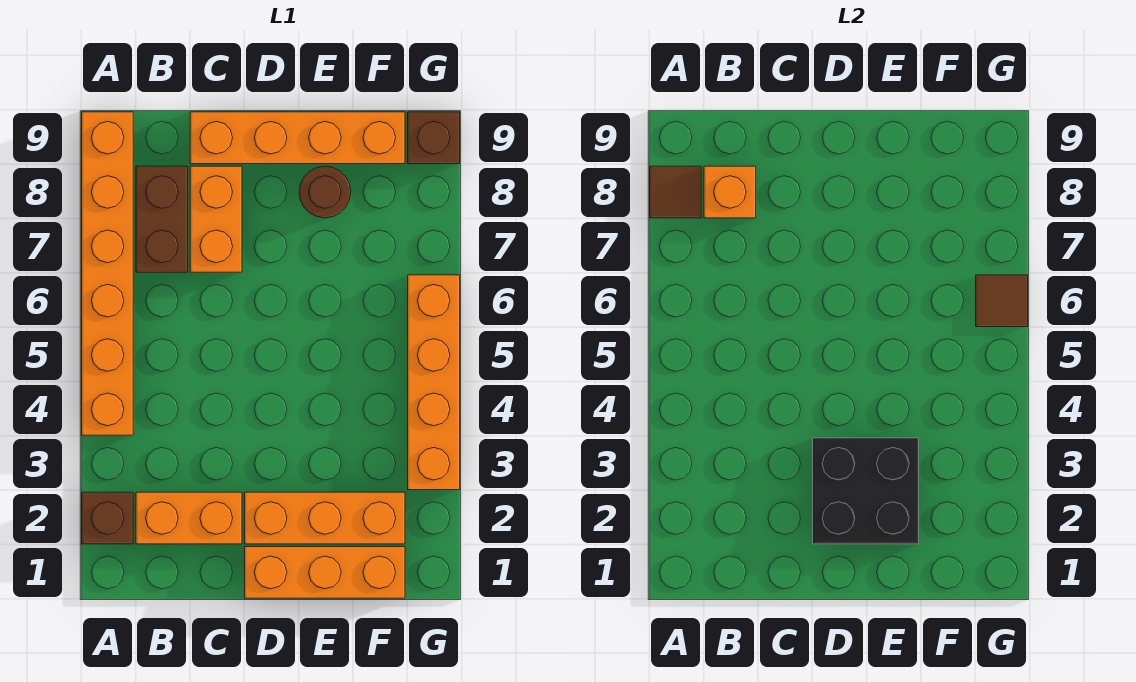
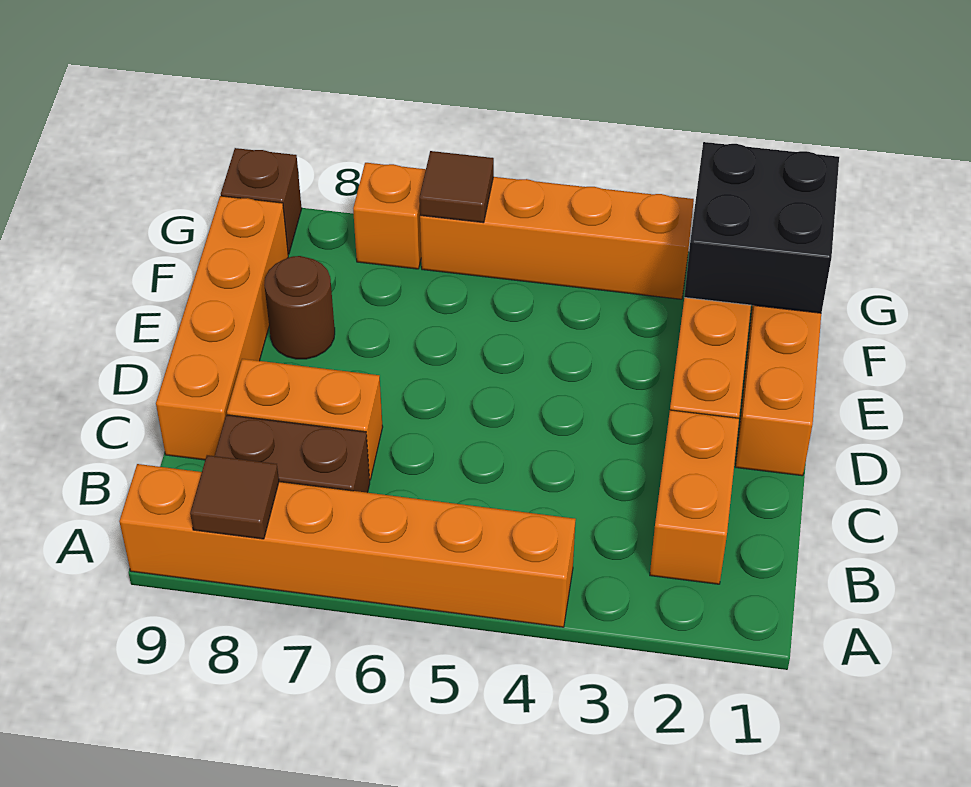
brown brick A2 level 1 -> none
orange brick B8 level 2 -> orange brick G7 level 1
black brick D2:E3 level 2 -> black brick F1:G2 level 2

